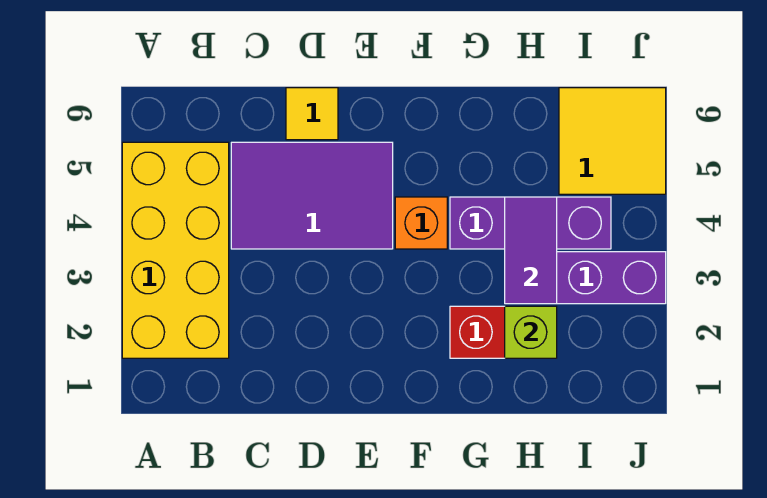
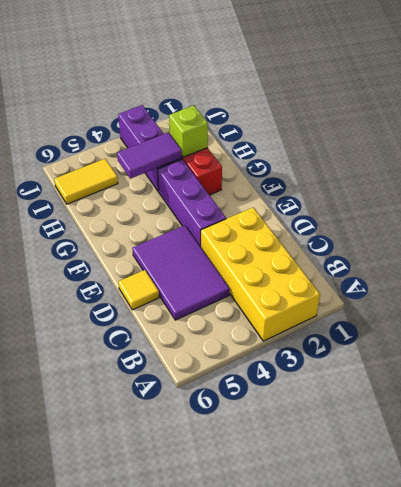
yellow brick A2:B5 level 1 -> yellow brick A2:D3 level 1
orange brick F4 level 1 -> none
purple brick G4:I4 level 1 -> purple brick E3:G3 level 1
yellow tile I5:J6 level 1 -> yellow tile I5:I6 level 1

